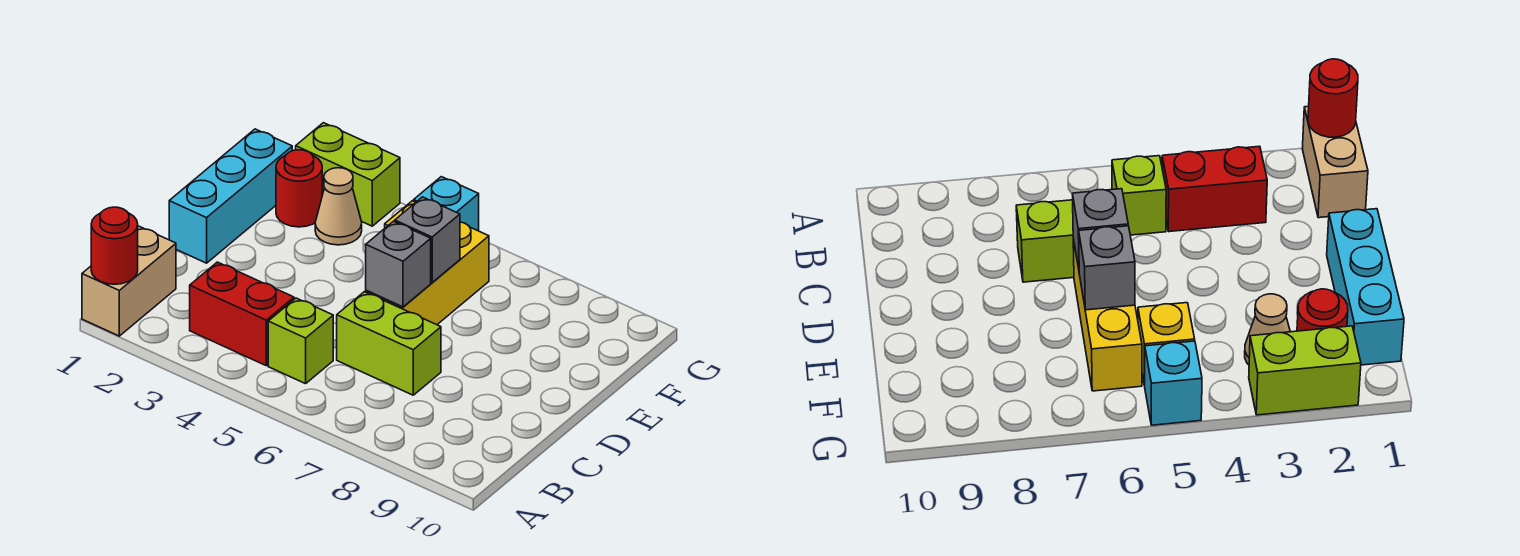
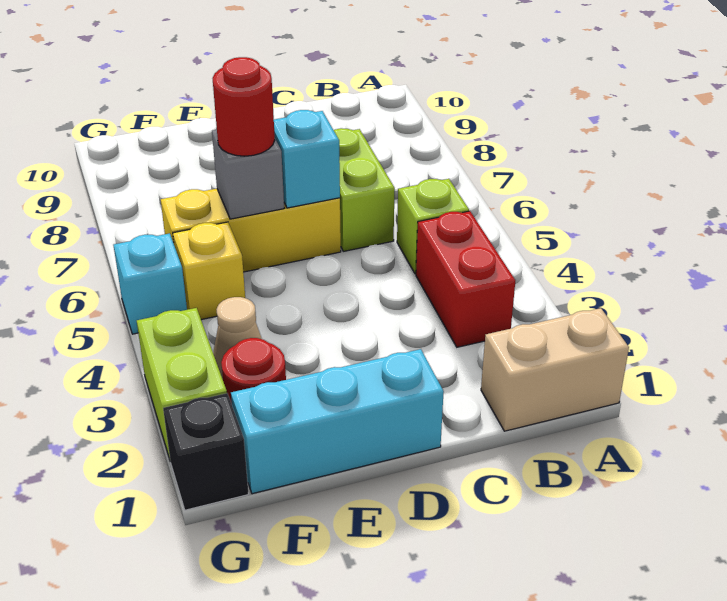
red round brick A1 level 2 -> red round brick E6 level 3
grey brick D6 level 2 -> cyan brick D6 level 2
none -> black brick G1 level 1

